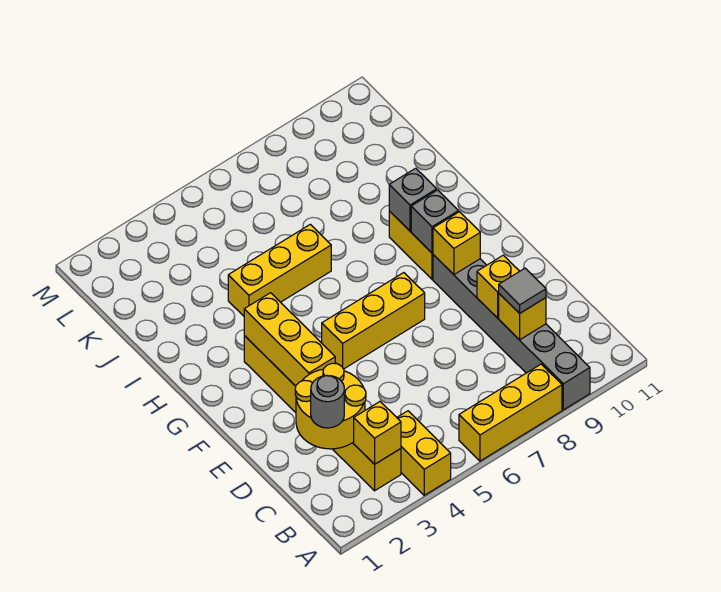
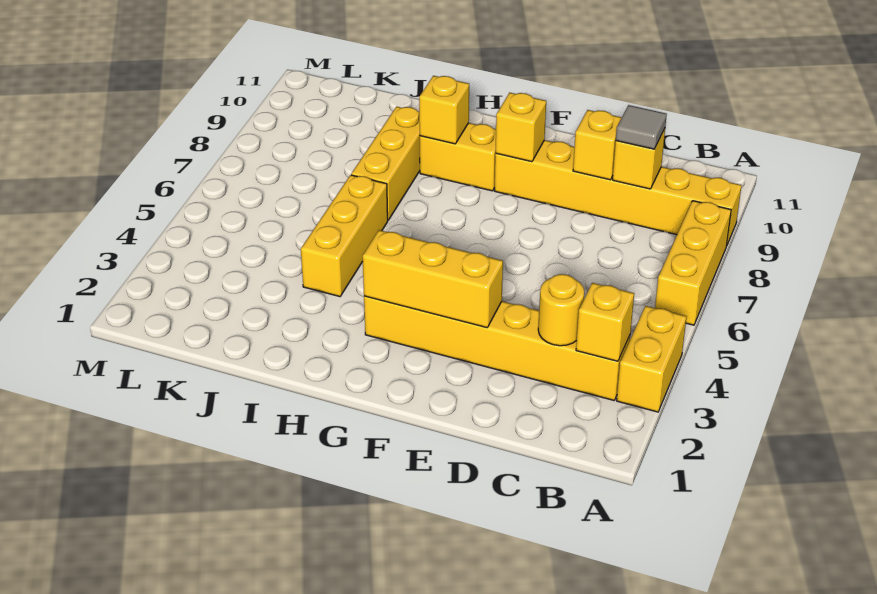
yellow brick A4:B4 level 1 -> yellow brick A3:A4 level 1
grey brick A9:F9 level 1 -> yellow brick A9:F9 level 1
yellow round brick C2:D3 level 2 -> yellow round brick C3 level 2
grey round brick C2 level 3 -> none
yellow brick F5:F7 level 1 -> yellow brick I7:I9 level 1
grey brick G9 level 2 -> none
grey brick H9 level 2 -> yellow brick H9 level 2

